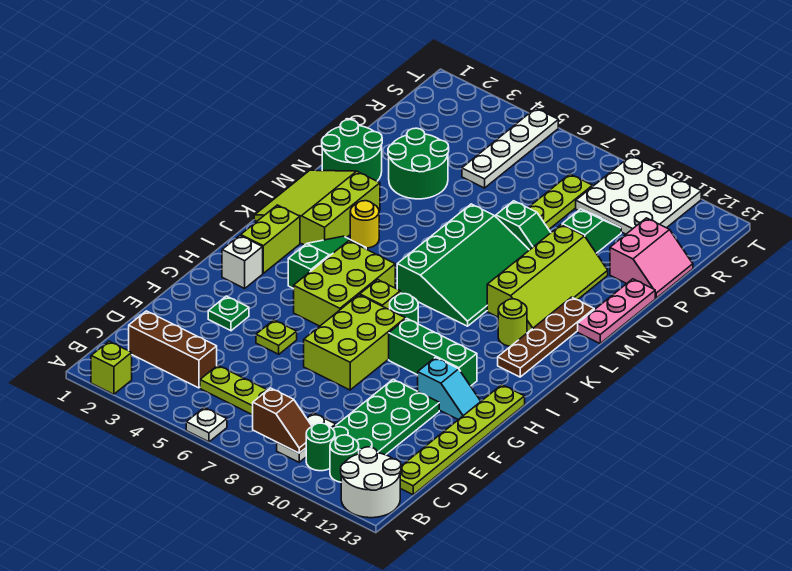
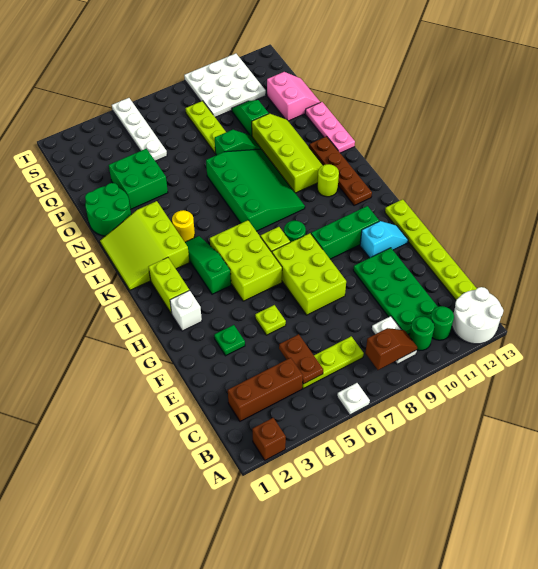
lime brick A2 level 1 -> brown brick A2 level 1
none -> brown plate C5:D5 level 2
green round brick O3:P4 level 1 -> green brick O3:P4 level 1

